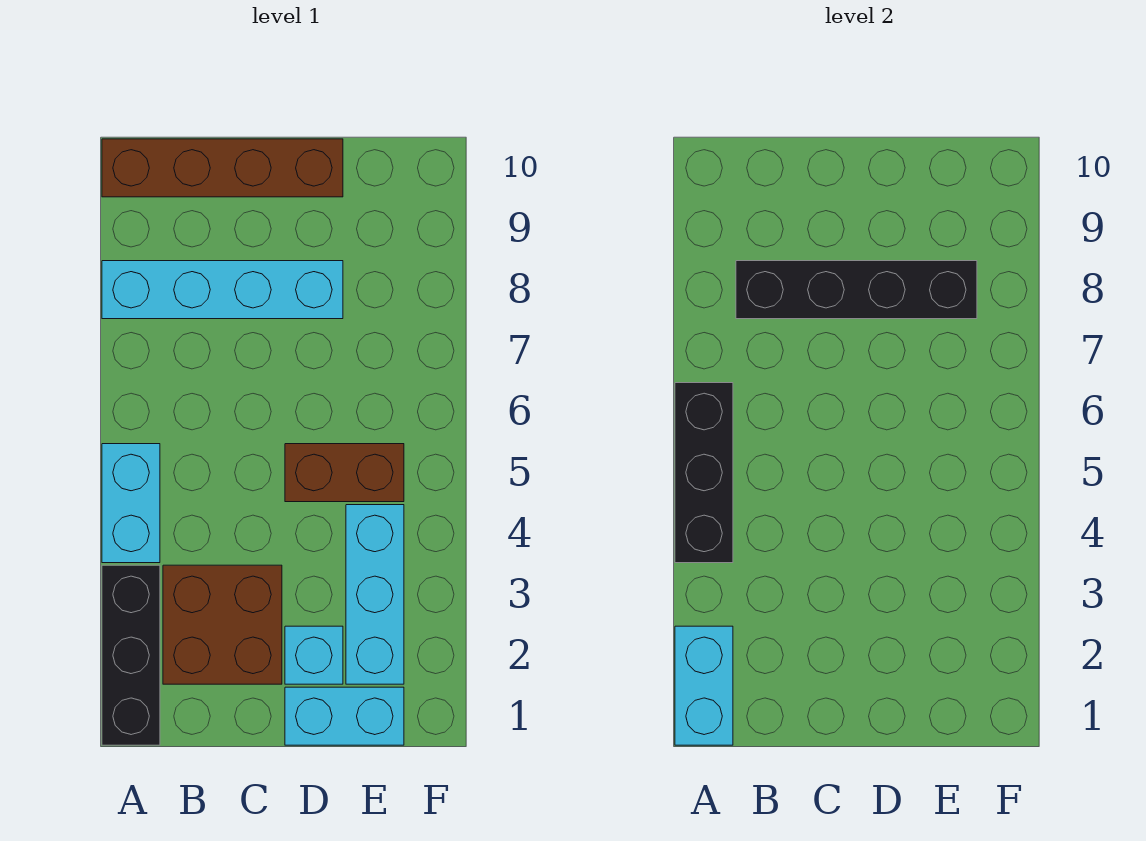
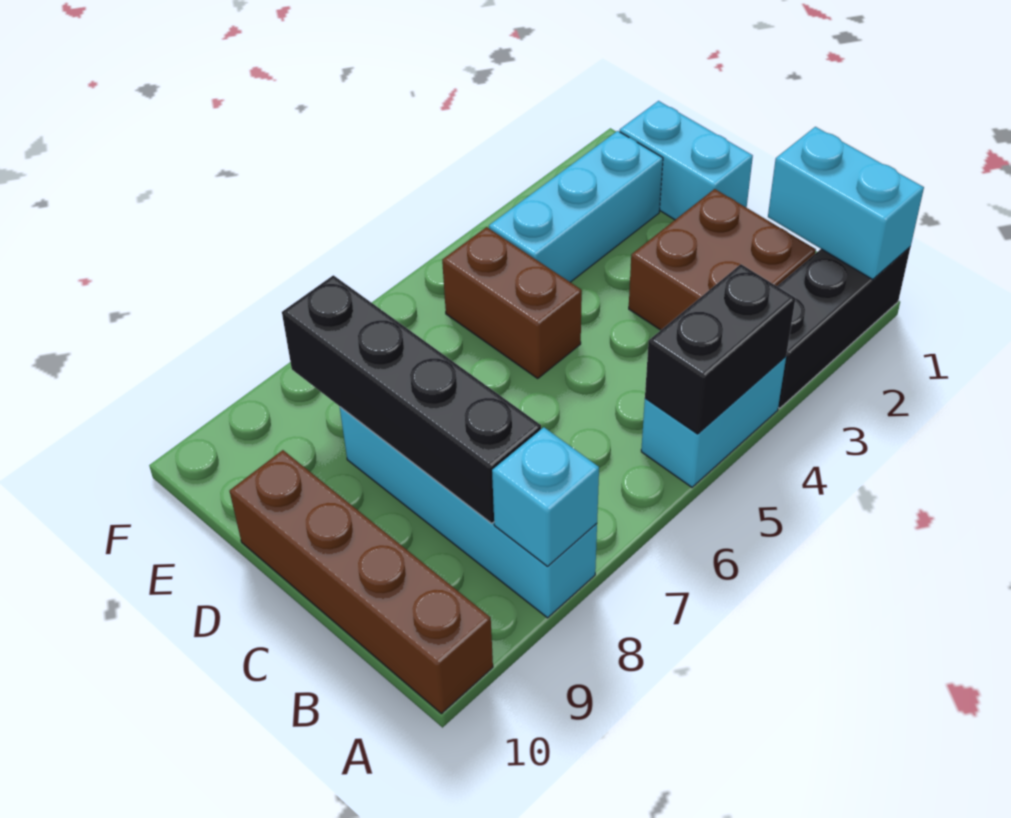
cyan brick A1:A2 level 2 -> cyan brick A1:B1 level 2
black brick A4:A6 level 2 -> black brick A4:A5 level 2
cyan brick D2 level 1 -> cyan brick A8 level 2

